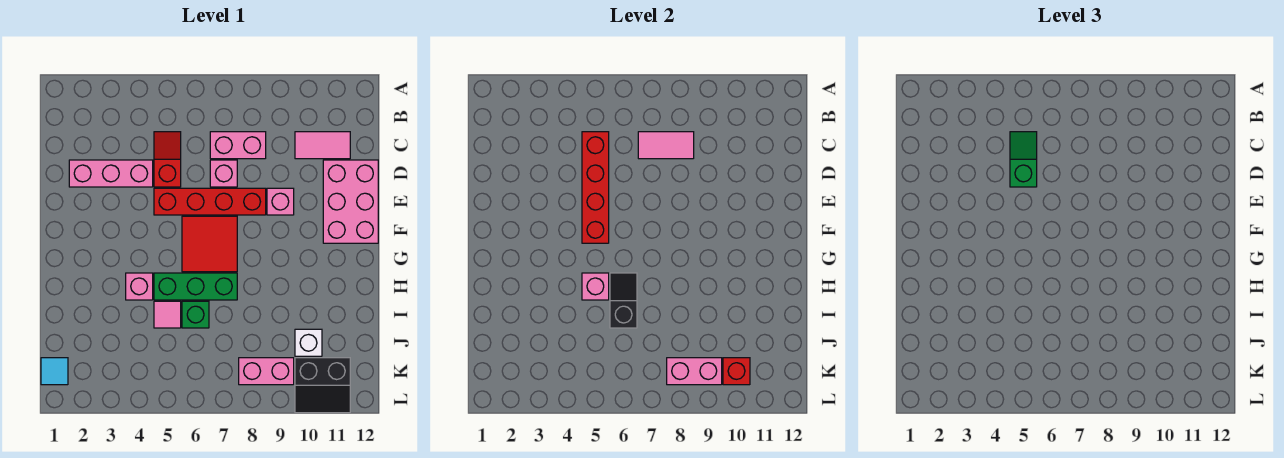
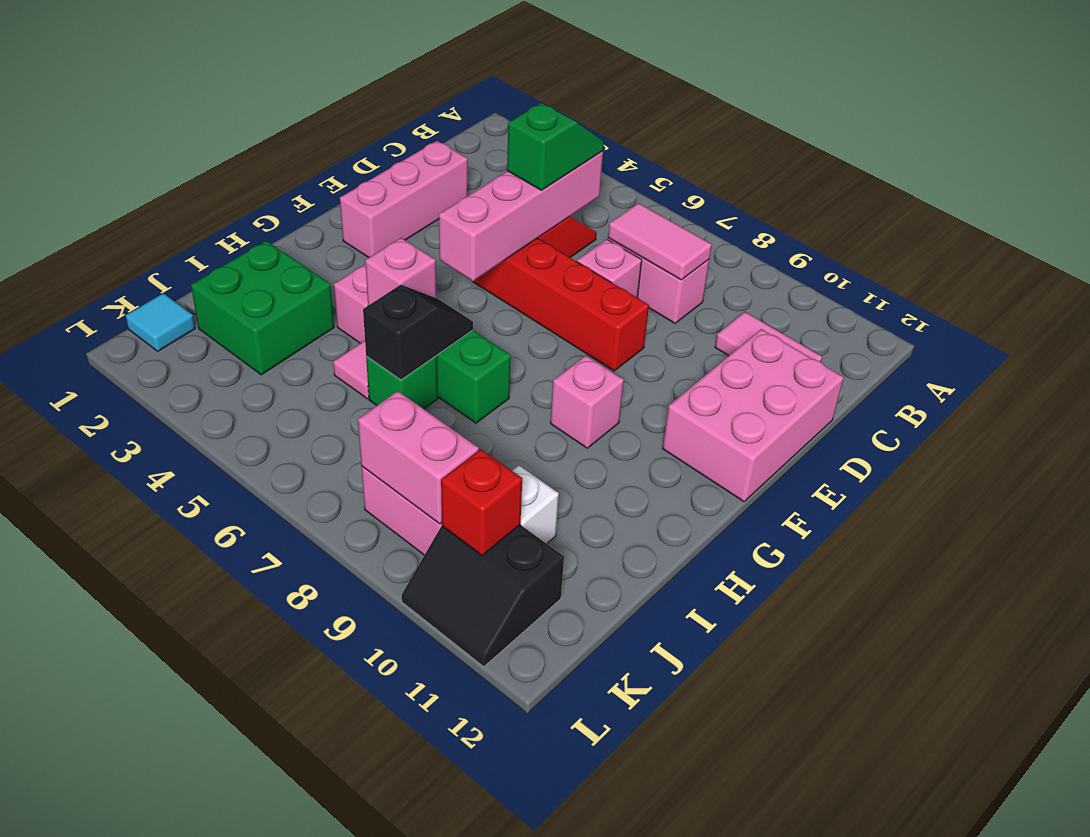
red brick C5:F5 level 2 -> pink brick C5:F5 level 2
pink brick D2:D4 level 1 -> pink brick D2:F2 level 1
pink brick E9 level 1 -> pink brick G9 level 1
red tile F6:G7 level 1 -> none
none -> green brick I2:J3 level 1

